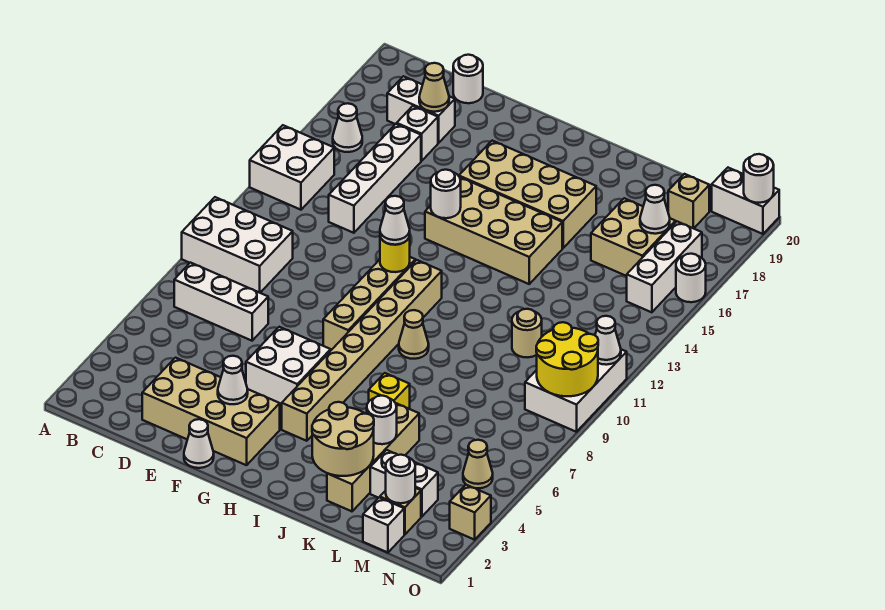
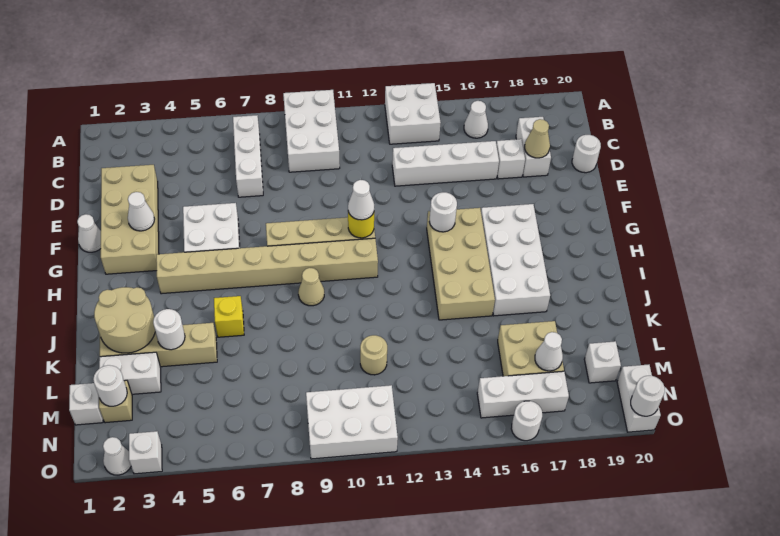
tan brick G16:J17 level 1 -> white brick G16:J17 level 1
white brick L3:M3 level 1 -> white brick L2:L3 level 1
tan brick M19 level 1 -> white brick M19 level 1
tan cone N5 level 1 -> none
yellow round brick N9:O10 level 2 -> none
tan brick O3 level 1 -> white brick O3 level 1
white cone O11 level 2 -> white cone O2 level 1

